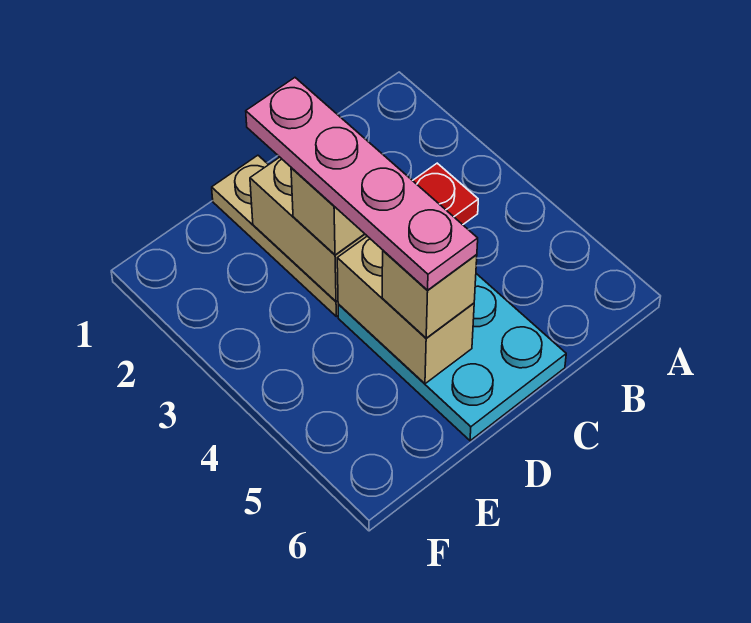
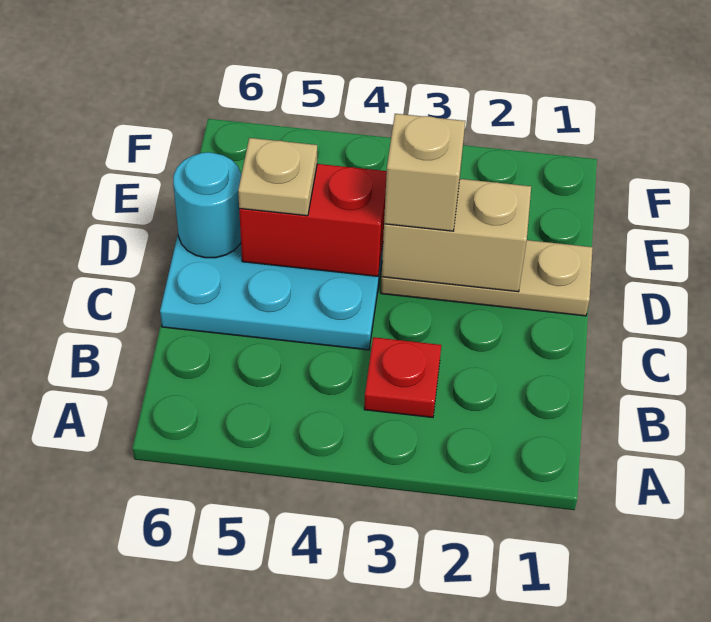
pink plate D2:D5 level 4 -> none
tan brick D4:D5 level 2 -> red brick D4:D5 level 2
tan brick D5 level 3 -> tan plate D5 level 3
none -> cyan round brick D6 level 2

